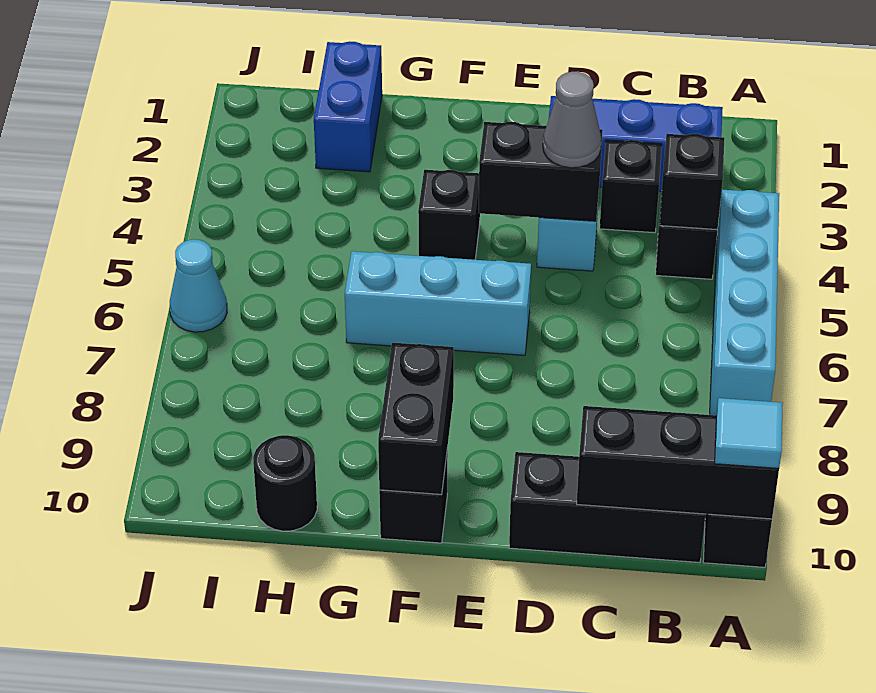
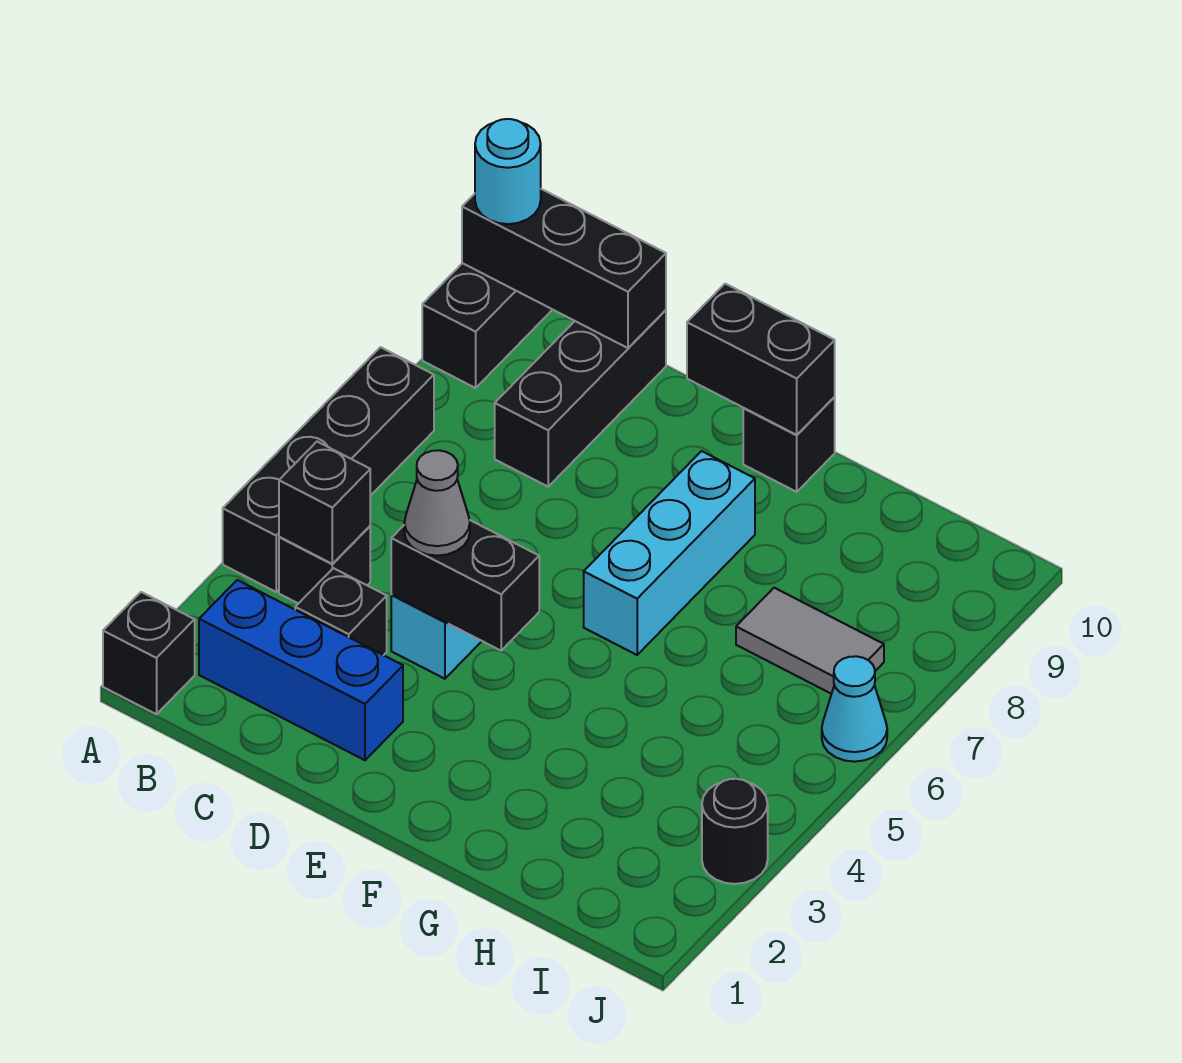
cyan brick A4:A7 level 1 -> black brick A4:A7 level 1
cyan tile A10 level 3 -> cyan round brick A10 level 3
black brick B10:D10 level 1 -> black brick C8:C10 level 1
cyan brick E6:G6 level 1 -> cyan brick F6:F8 level 1
black brick F4 level 1 -> black brick A1 level 1
black brick F9:F10 level 2 -> black brick E10:F10 level 2
blue brick H1:H2 level 1 -> none
none -> grey tile H7:I7 level 1
black round brick H10 level 1 -> black round brick J3 level 1

